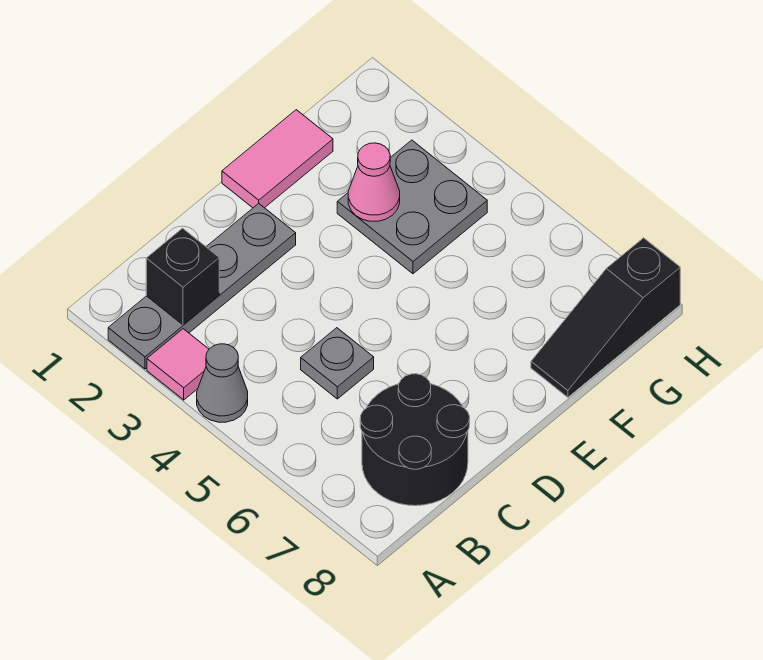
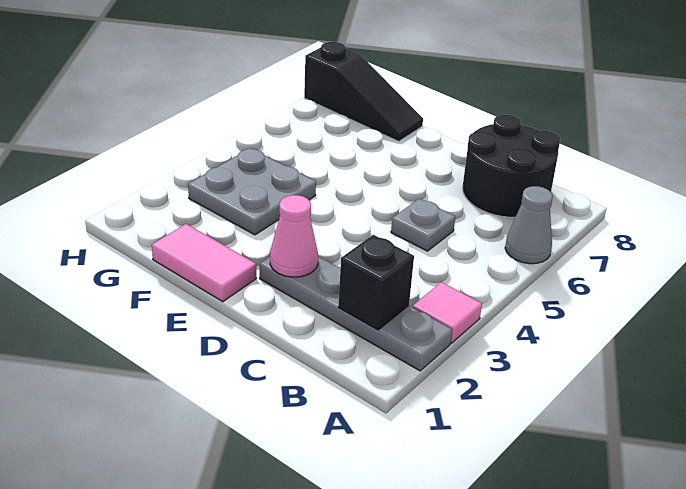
grey cone A4 level 1 -> grey cone A6 level 1
pink cone F3 level 2 -> pink cone D2 level 2

